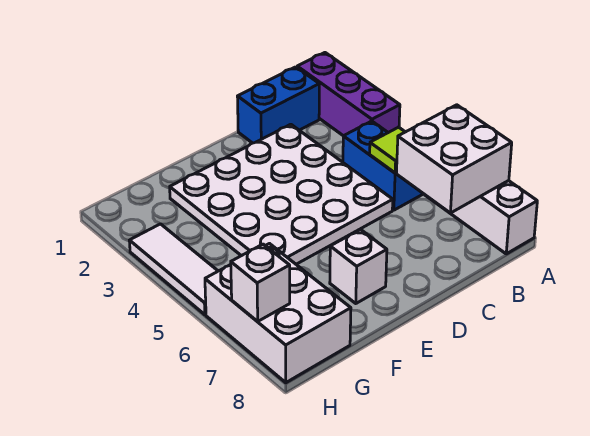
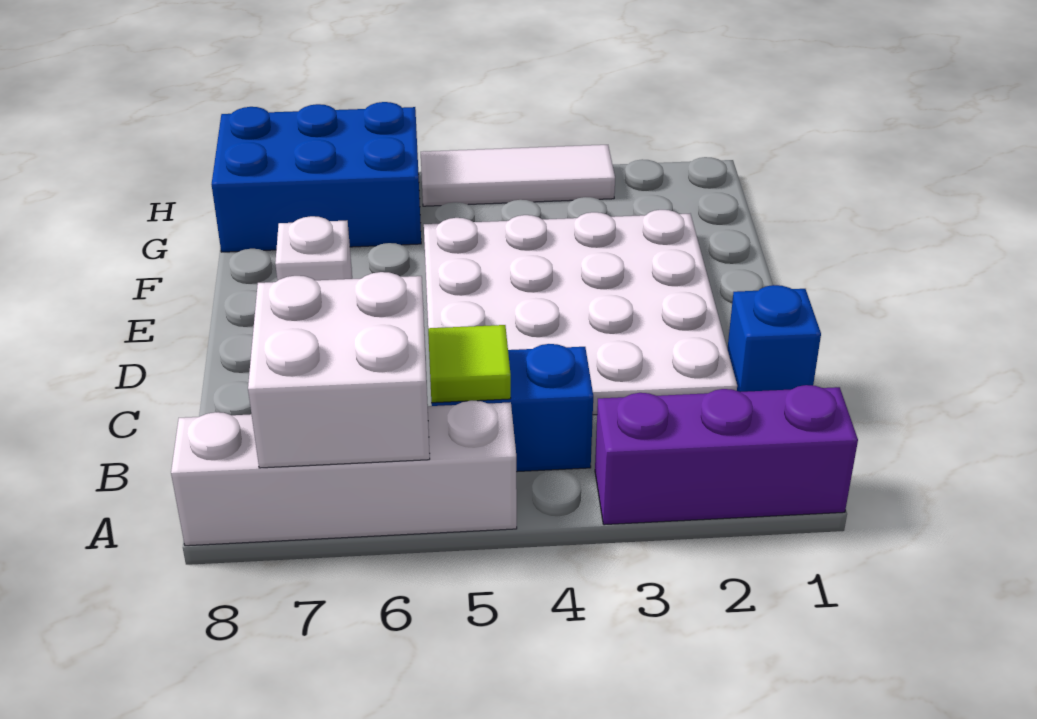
blue brick B1:C1 level 1 -> blue brick C1 level 1
white brick G6:H8 level 1 -> blue brick G6:H8 level 1
white brick H7 level 2 -> none

